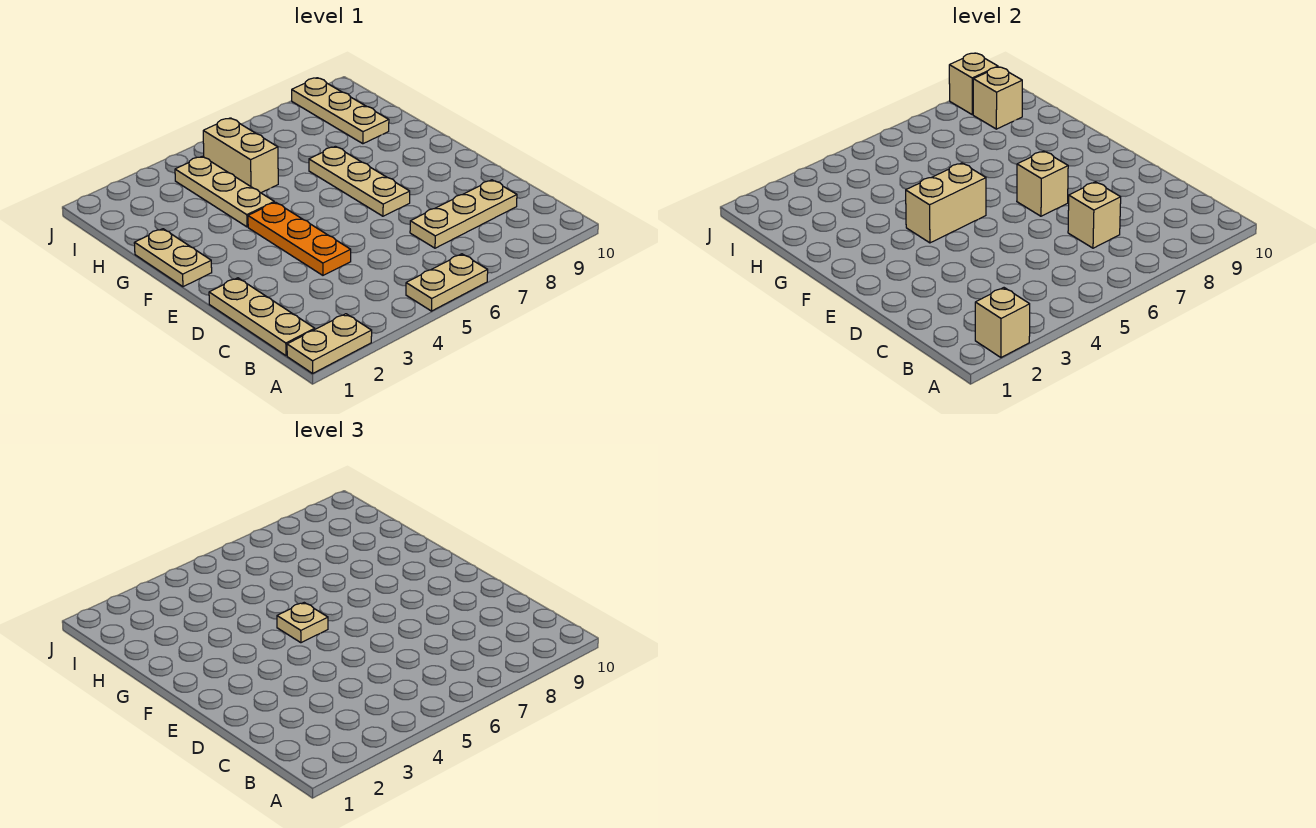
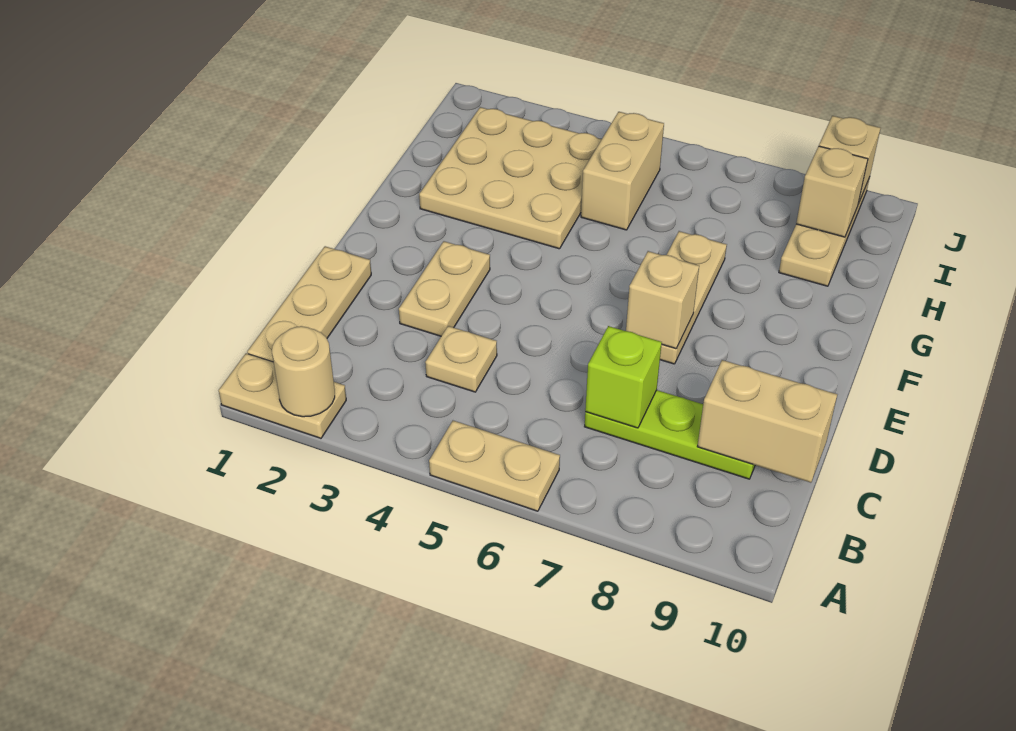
tan brick A2 level 2 -> tan round brick A2 level 2
tan plate C7:C9 level 1 -> lime plate C7:C9 level 1
tan brick C7 level 2 -> lime brick C7 level 2
orange plate D4:F4 level 1 -> none
tan plate F1:G1 level 1 -> tan plate D3:E3 level 1
tan brick F4:F5 level 2 -> tan brick C9:C10 level 2
tan plate F5 level 3 -> tan plate C4 level 1
tan plate G4:I4 level 1 -> tan plate G2:I4 level 1

